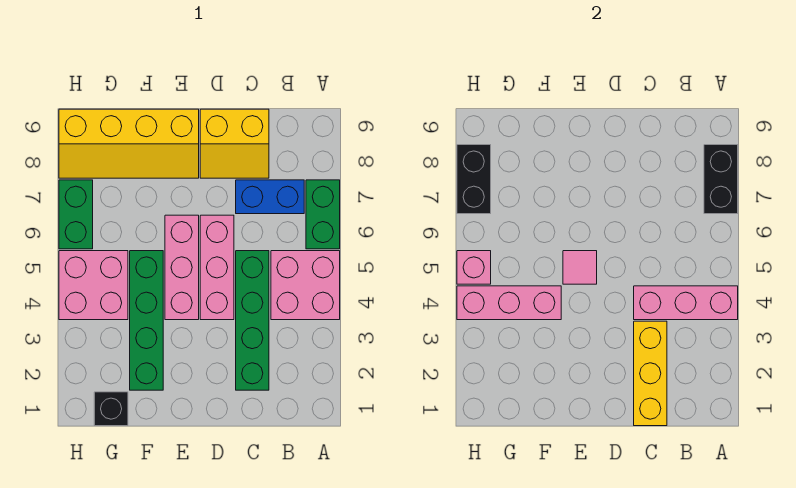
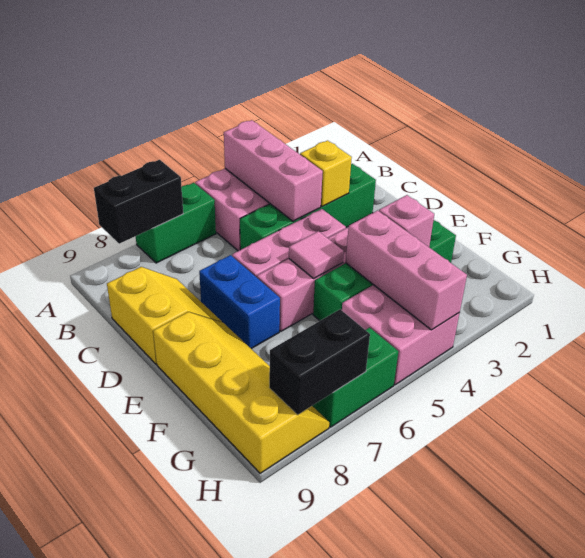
blue brick B7:C7 level 1 -> blue brick D7:E7 level 1
yellow brick C1:C3 level 2 -> yellow brick C3 level 2
black brick G1 level 1 -> none
pink brick H5 level 2 -> pink brick F3 level 2

